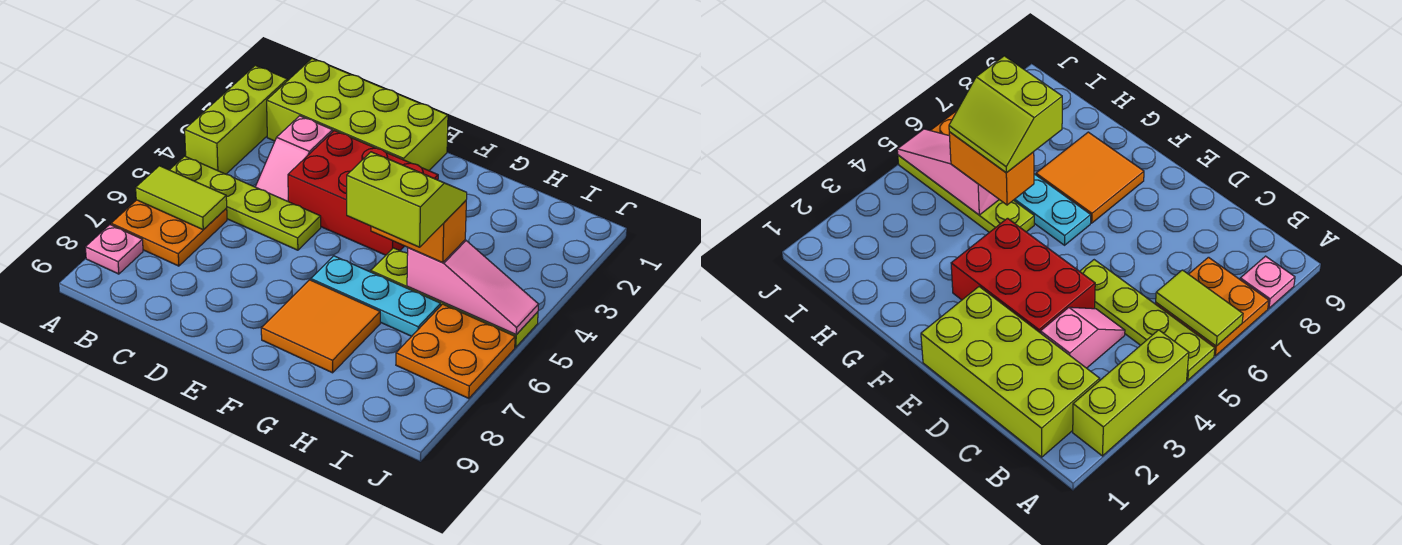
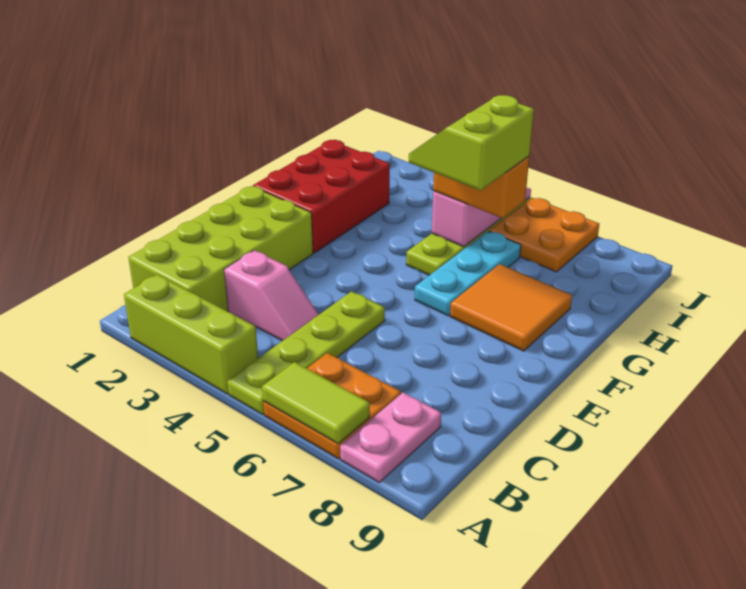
lime tile A6:B6 level 2 -> lime tile A6:A7 level 2
pink plate A8 level 1 -> pink plate A8:B8 level 1
red brick D3:F4 level 1 -> red brick F1:H2 level 1
orange brick G5:H5 level 3 -> orange brick H5:H6 level 3

